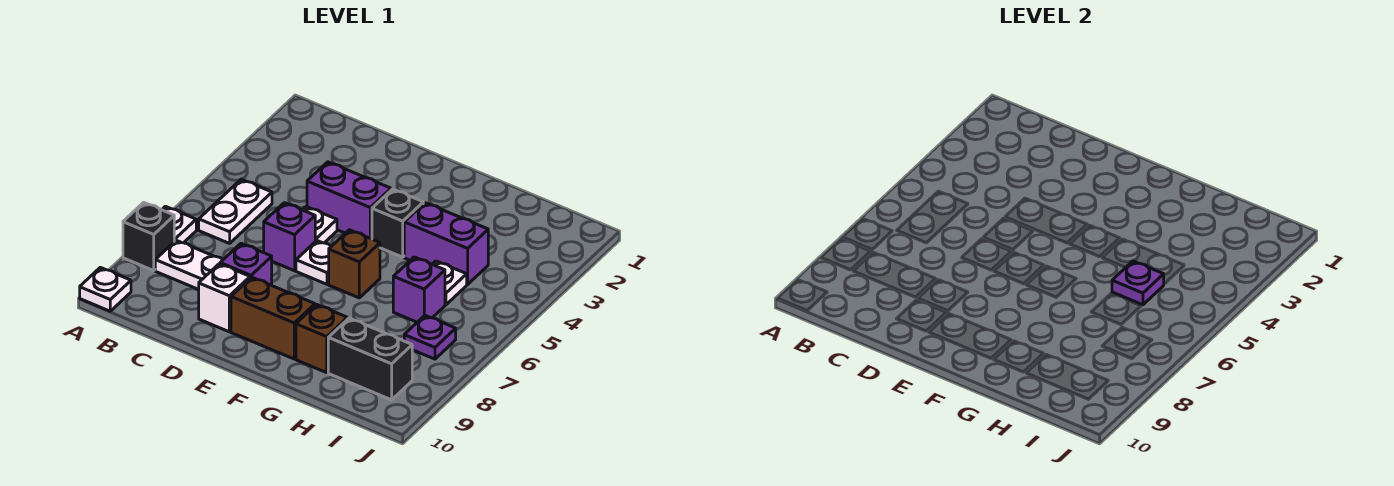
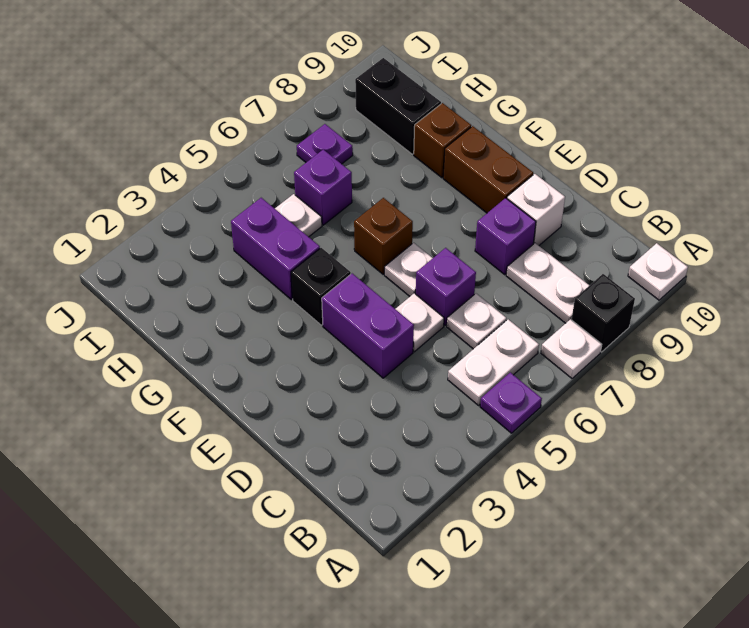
none -> white plate C6 level 1
purple plate H5 level 2 -> purple plate A5 level 1

